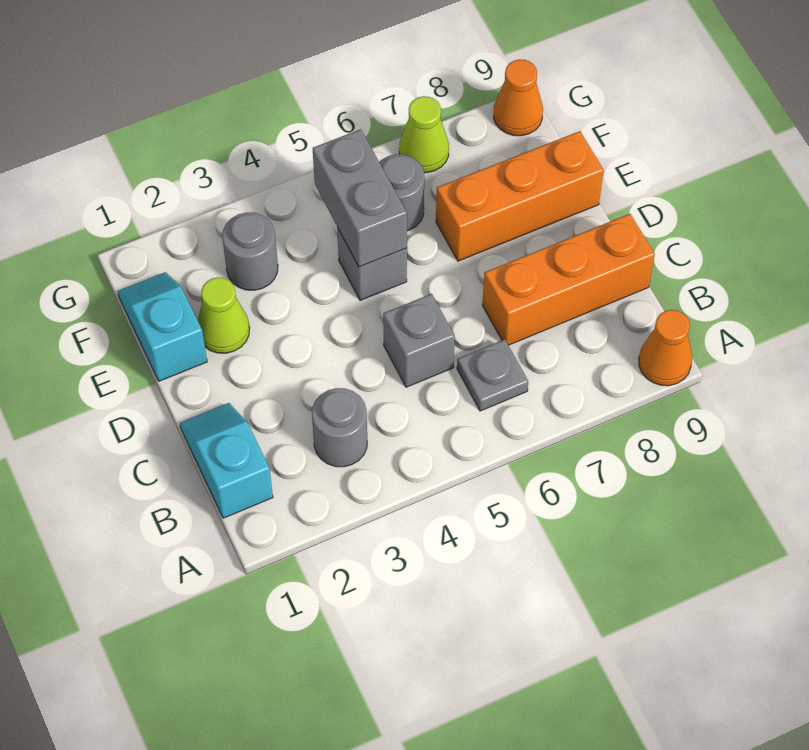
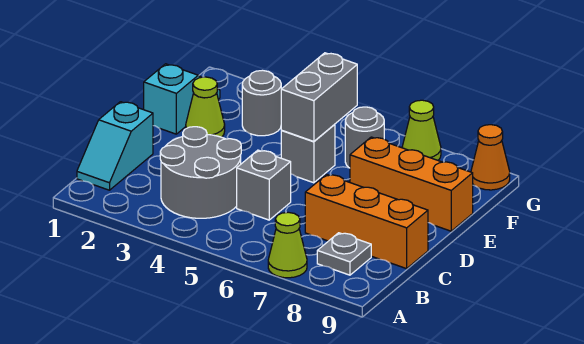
none -> lime cone A7 level 1
orange cone A9 level 1 -> none
cyan slope B1:C1 level 1 top B -> cyan slope B1:C1 level 1 top C
grey round brick B3 level 1 -> grey round brick B3:C4 level 1
grey plate B6 level 1 -> grey plate B8 level 1

